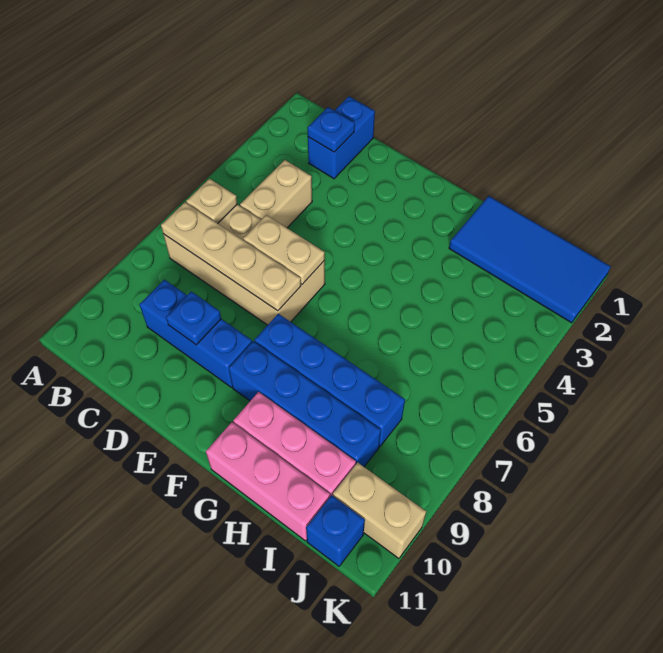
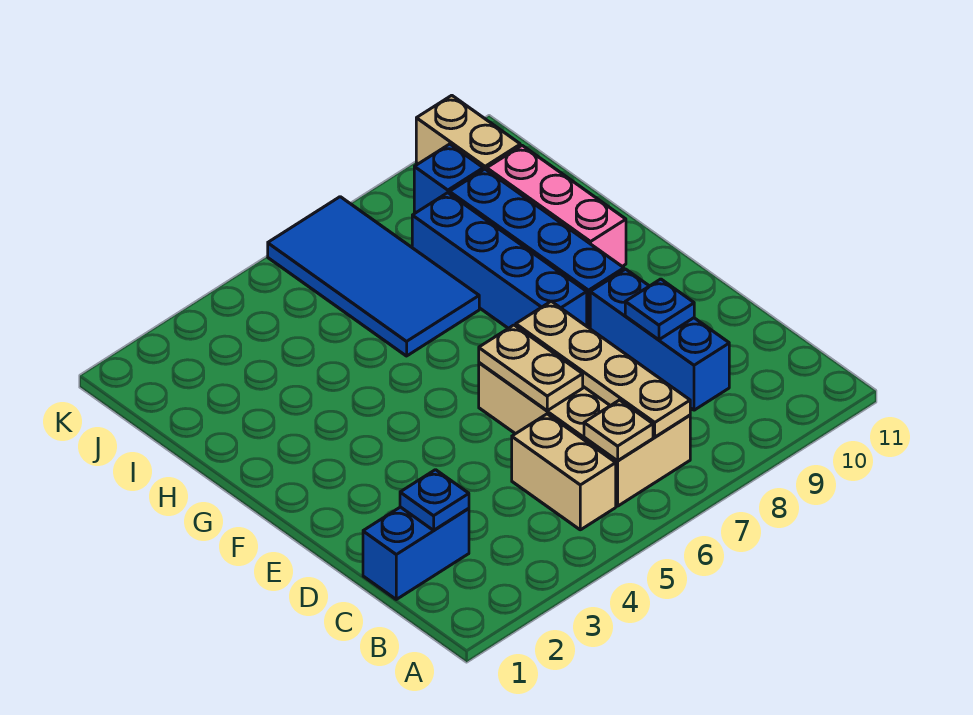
tan brick C4:C5 level 1 -> tan brick B5:C5 level 1
pink brick G11:I11 level 1 -> none
blue tile H1:K2 level 1 -> blue tile H6:K7 level 1
blue brick J11 level 1 -> blue brick J9 level 1

